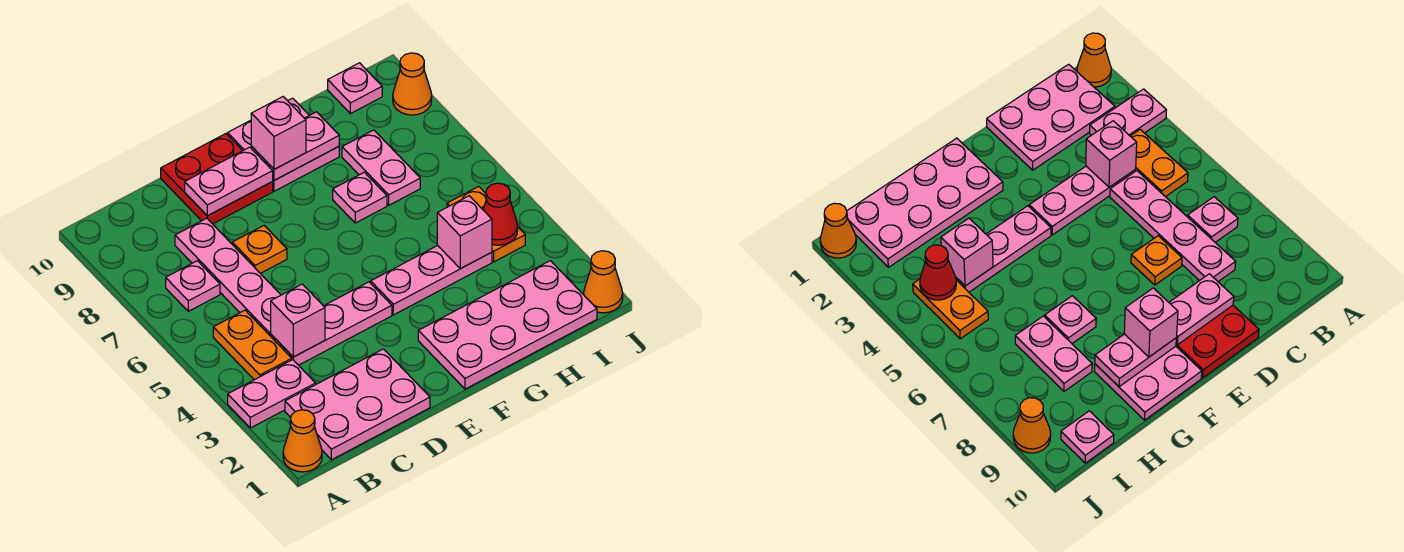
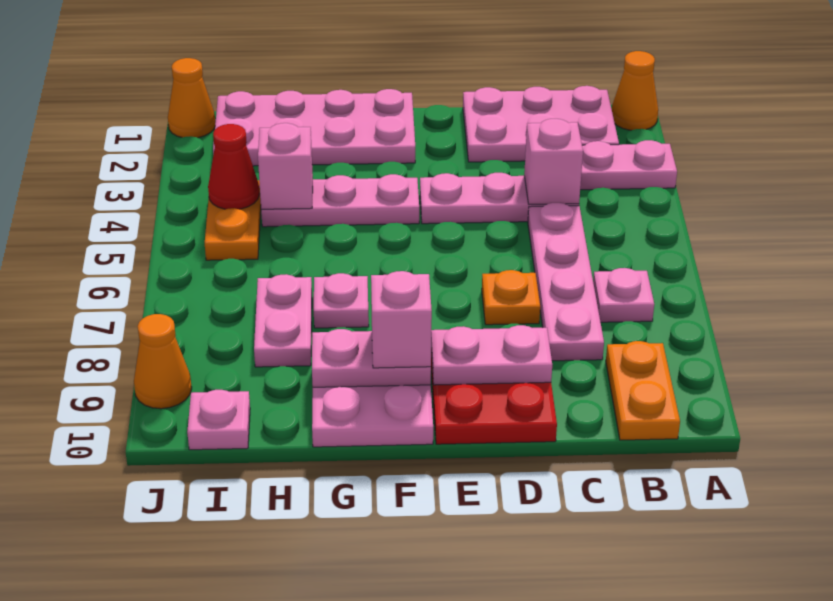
orange plate B4:B5 level 1 -> orange plate B9:B10 level 1

